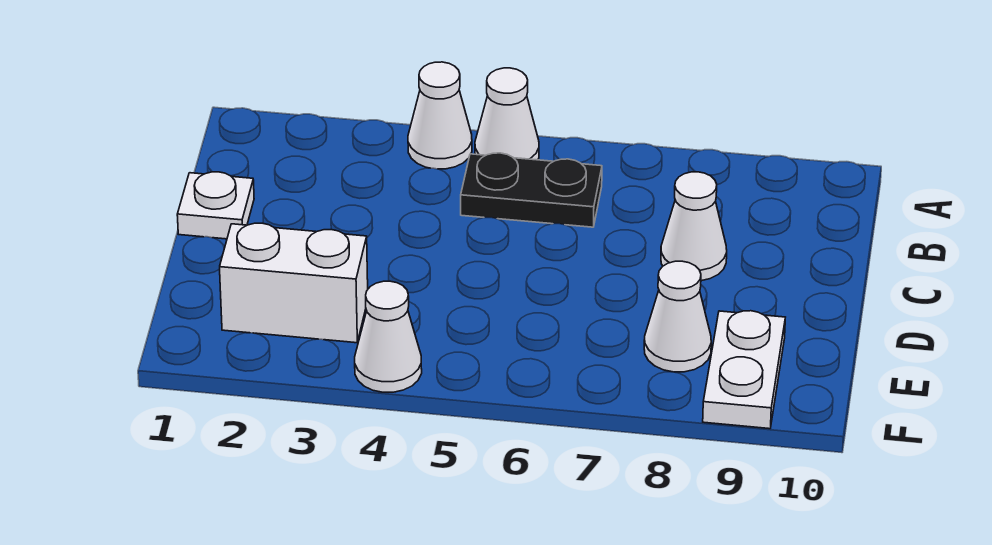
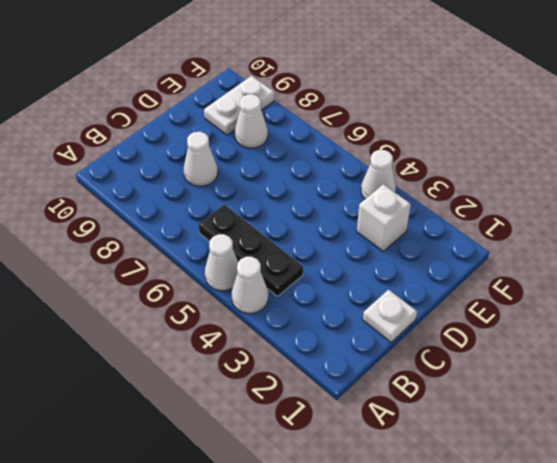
black plate B5:B6 level 1 -> black plate B4:B6 level 1
white brick E2:E3 level 1 -> white brick E3 level 1

